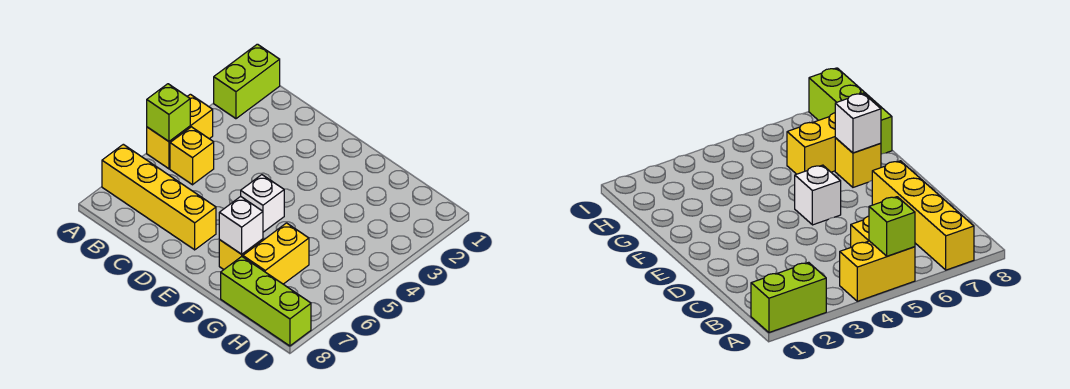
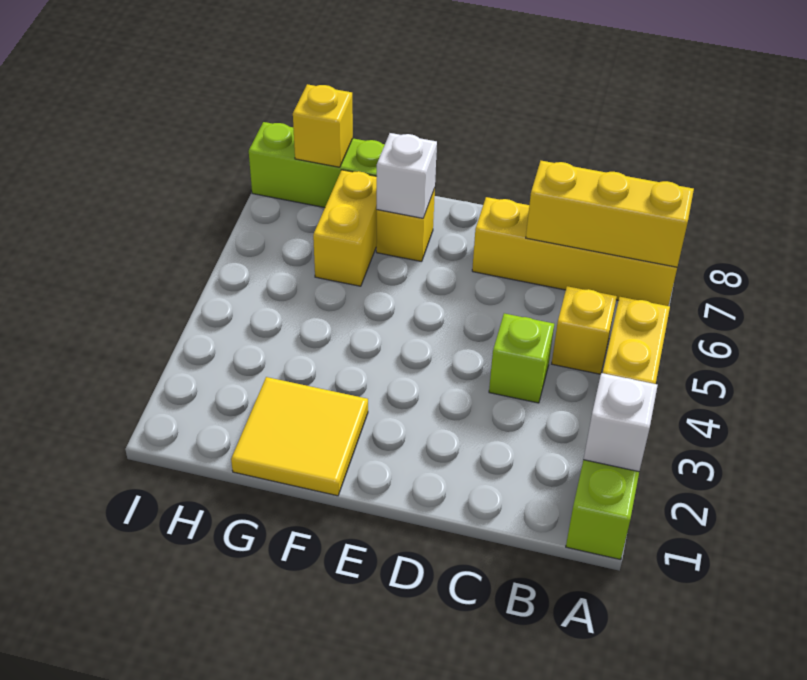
lime brick A5 level 2 -> lime brick C4 level 1
none -> yellow brick A7:C7 level 2
white brick E5 level 1 -> white brick A2 level 2
none -> yellow tile F1:G2 level 1
none -> yellow brick H8 level 2

